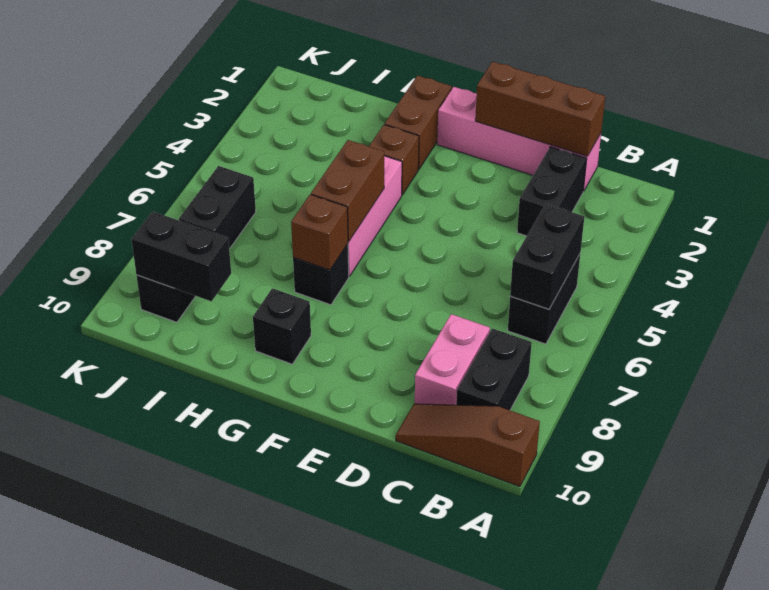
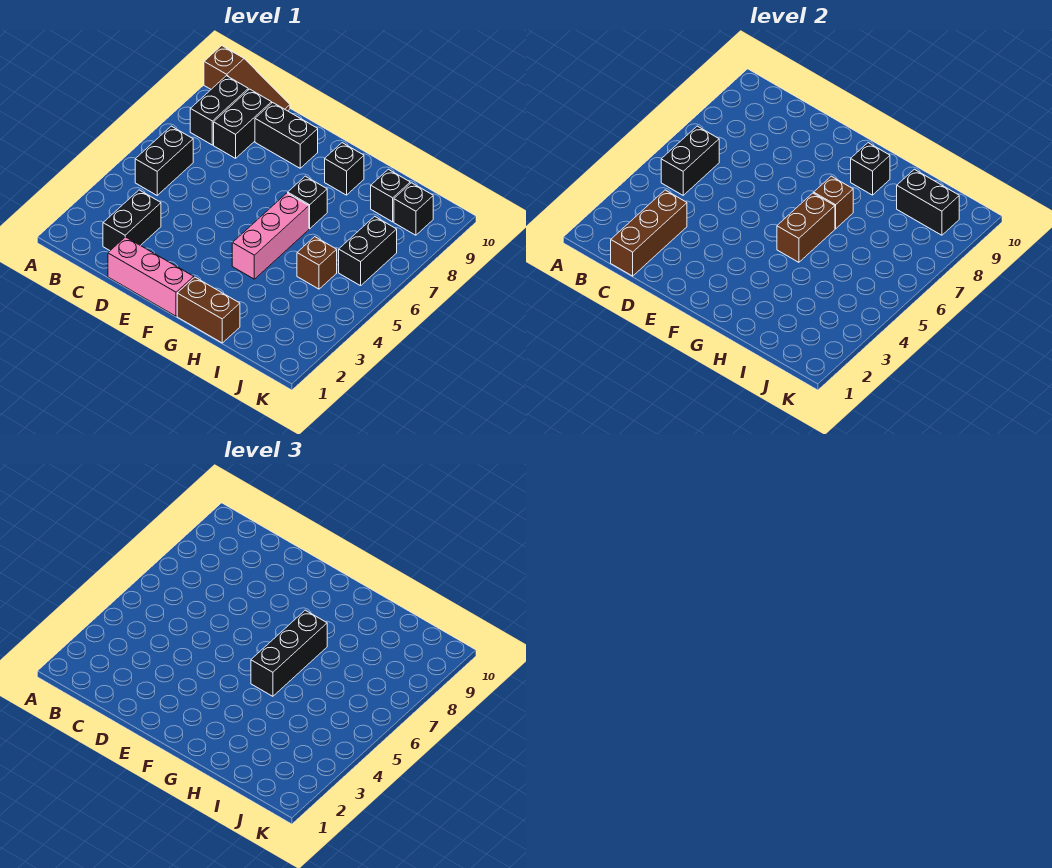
pink brick C1:F1 level 1 -> pink brick D1:F1 level 1
brown brick C1:E1 level 2 -> brown brick C1:C3 level 2
pink brick C8:C9 level 1 -> black brick C8:C9 level 1
none -> black brick D9:E9 level 1
brown brick G1:G2 level 1 -> brown brick G1:H1 level 1
brown brick G3 level 1 -> brown brick I5 level 1
none -> black brick G5:G7 level 3
none -> black brick G9 level 2
none -> black brick I9 level 1

